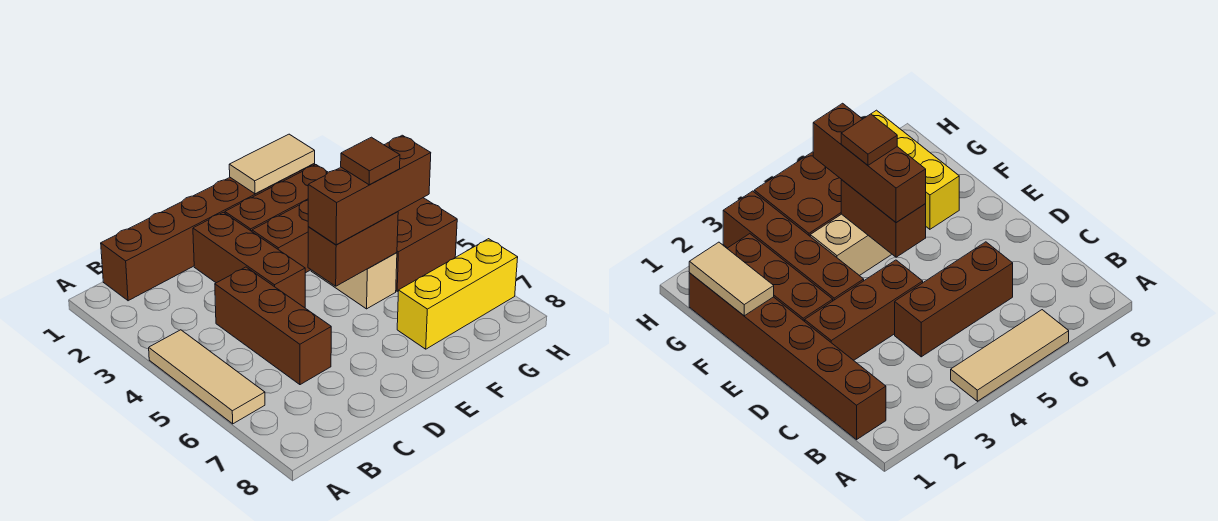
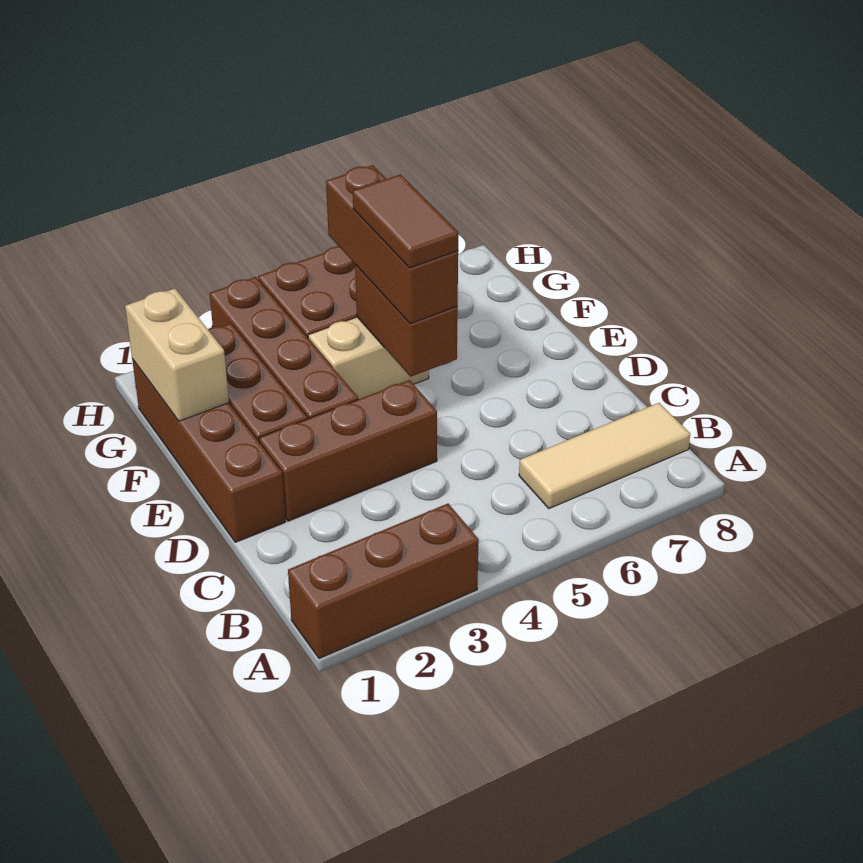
tan tile A4:A6 level 1 -> tan tile B6:B8 level 1
brown brick B1:G1 level 1 -> brown brick D1:G1 level 1
brown brick C4:C6 level 1 -> brown brick A1:A3 level 1
tan tile F1:G1 level 2 -> tan brick F1:G1 level 2
brown tile F5 level 4 -> brown tile E5:F5 level 4
yellow brick F7:H7 level 1 -> none

